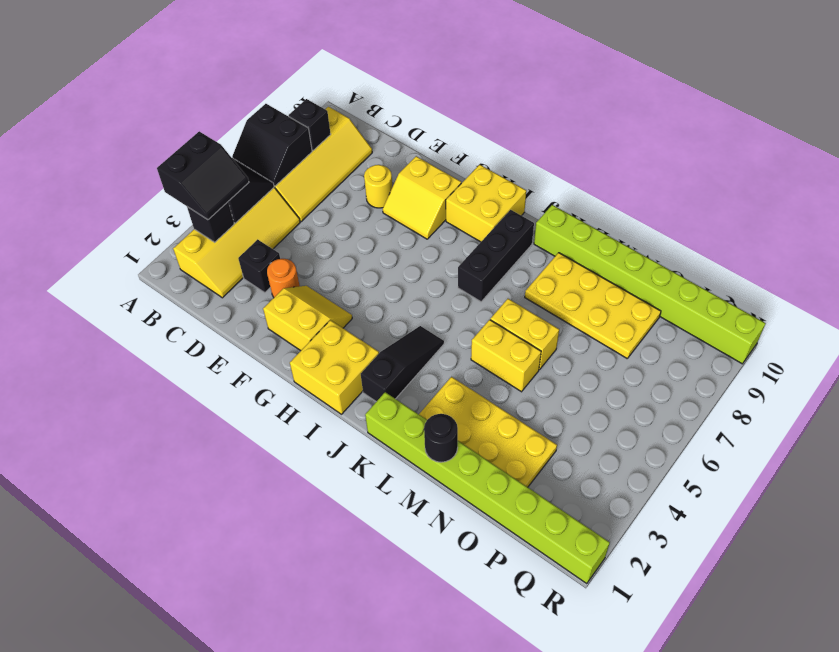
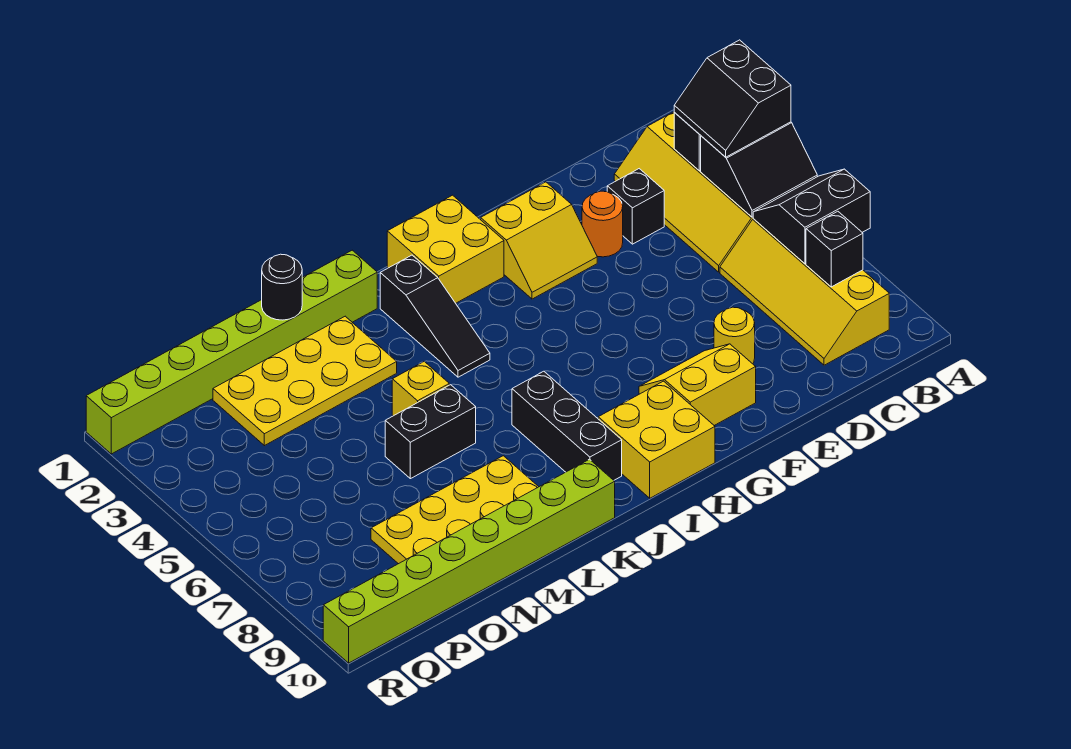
yellow brick L5:M5 level 1 -> yellow brick L5 level 1
yellow brick L6:M6 level 1 -> black brick L6:M6 level 1

